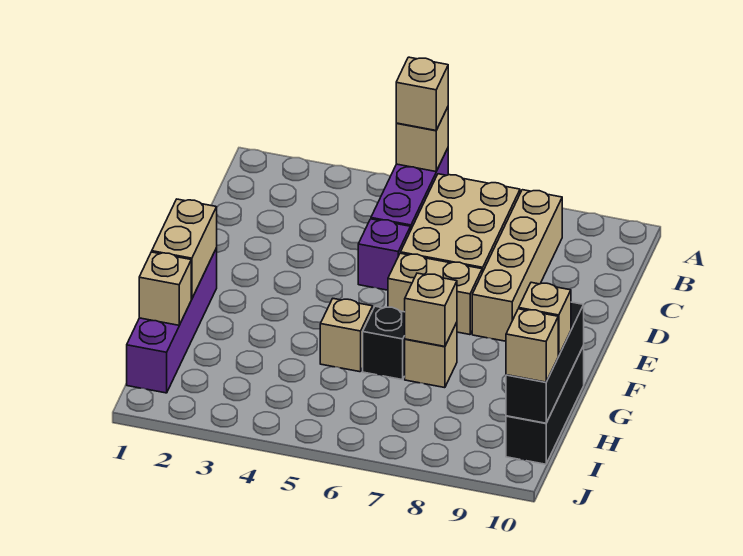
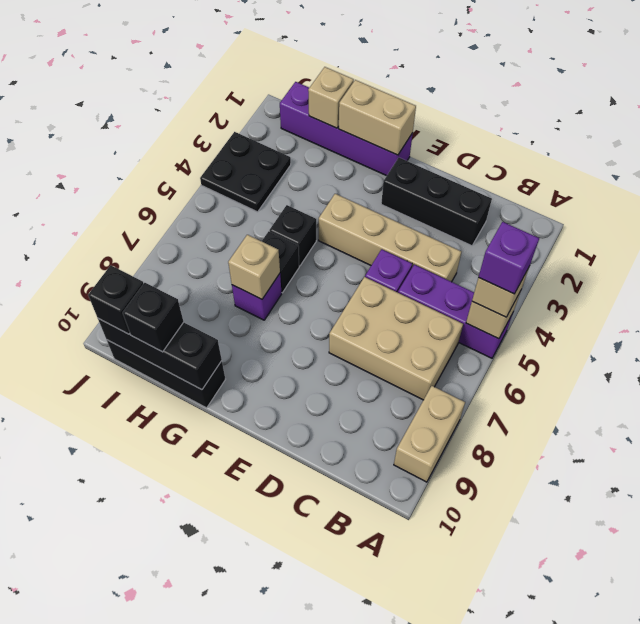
none -> purple brick A5 level 4
tan brick B8:E8 level 1 -> tan brick C4:F4 level 1
none -> black brick C2:E2 level 1
tan brick E6:E7 level 1 -> tan brick A8:A9 level 1
tan brick G5 level 1 -> black brick G5 level 1
tan brick G7 level 1 -> purple brick G7 level 1
tan brick H10 level 3 -> black brick H10 level 3
none -> black plate I3:J4 level 1
tan brick I10 level 3 -> black brick I10 level 3

